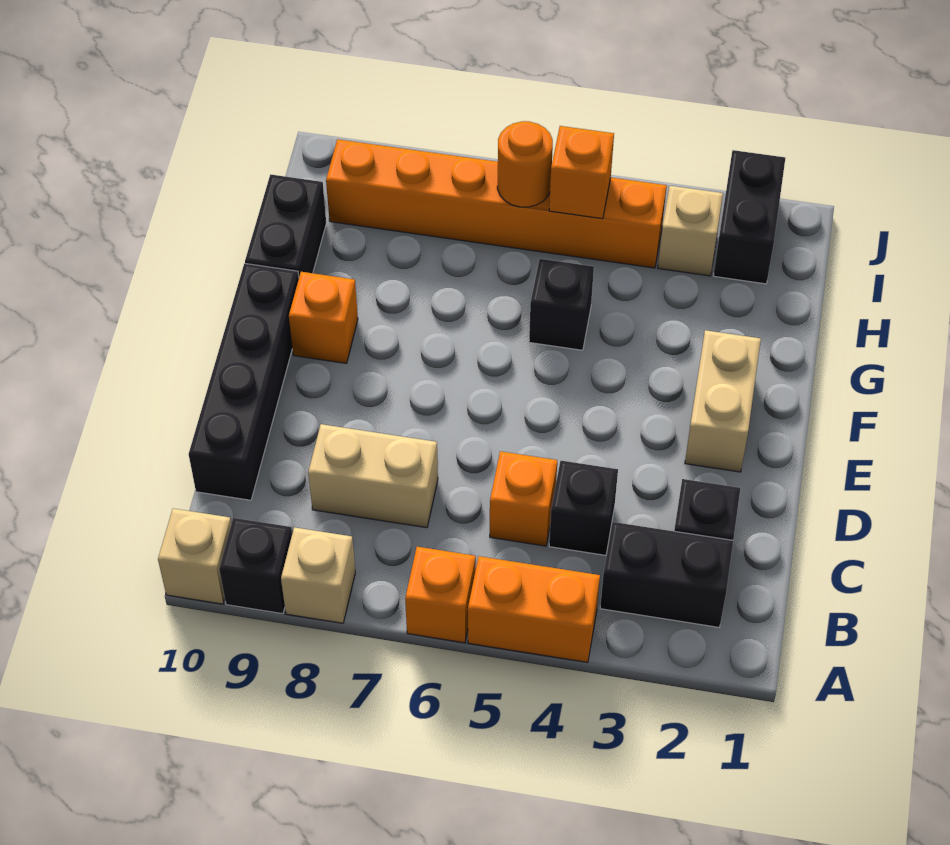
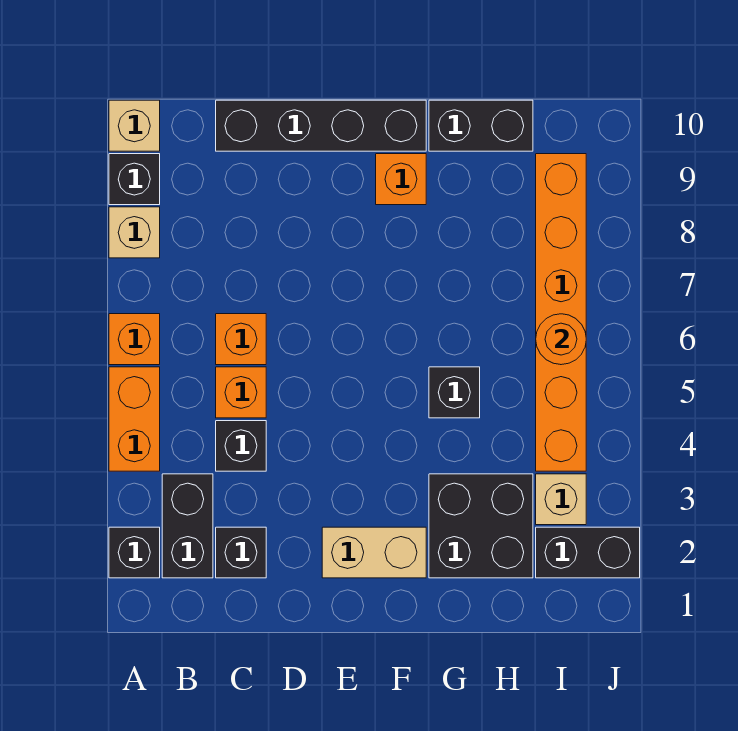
none -> black brick A2 level 1
tan brick C7:C8 level 1 -> none
none -> black brick G2:H3 level 1
orange brick I5 level 2 -> orange brick C6 level 1

